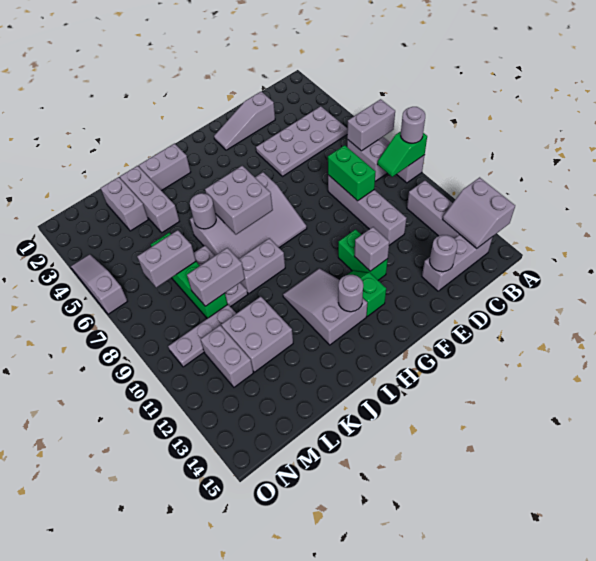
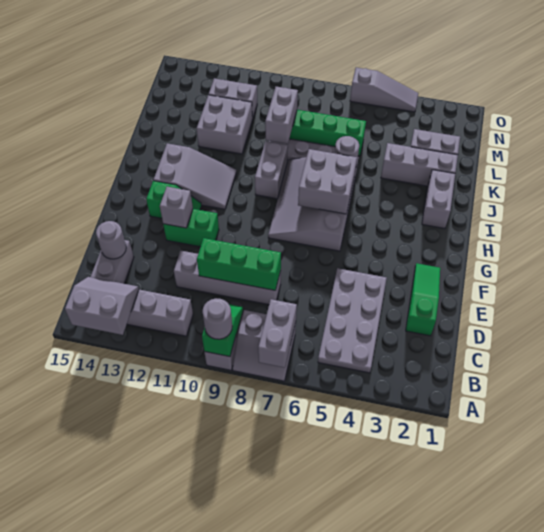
grey slope D2:F2 level 1 top D -> green slope D2:F2 level 1 top D
green brick D8:D9 level 2 -> green brick D8:D10 level 2
grey round brick H13 level 2 -> none
grey brick L7:M7 level 2 -> none
grey plate L10:N10 level 1 -> none

